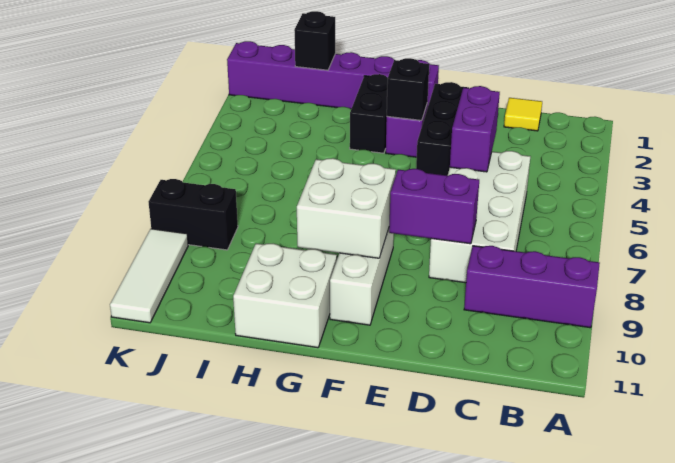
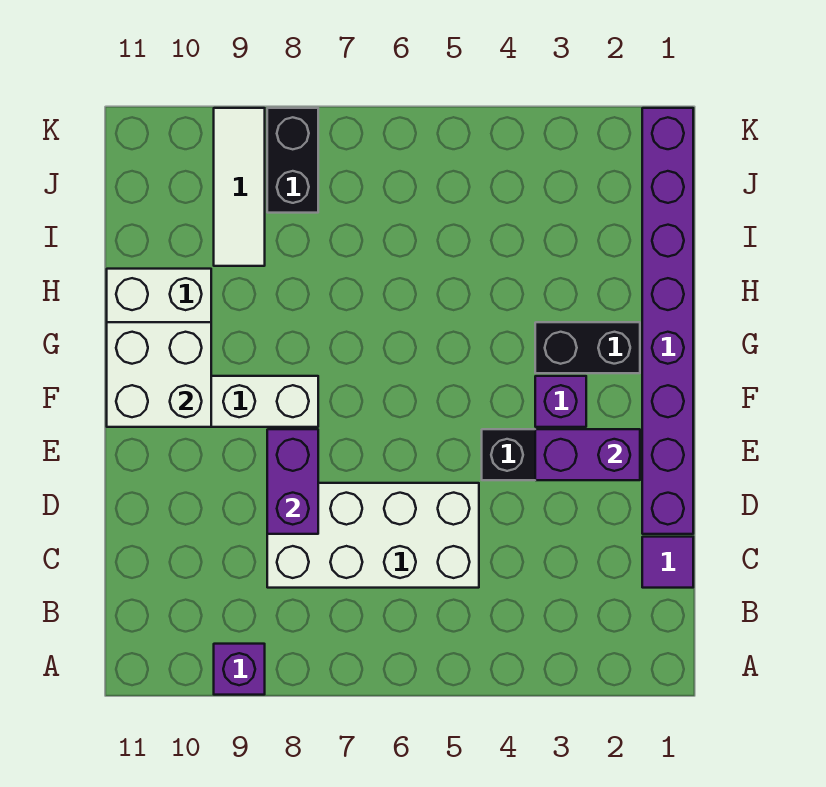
purple brick A9:C9 level 1 -> purple brick A9 level 1
yellow tile C1 level 1 -> purple tile C1 level 1
purple brick D4:D5 level 2 -> purple brick E2:E3 level 2
purple brick F1:K1 level 1 -> purple brick D1:K1 level 1
black brick F3 level 2 -> none
white brick F8:G9 level 2 -> white brick F10:G11 level 2
black brick I1 level 2 -> none
white tile K9:K11 level 1 -> white tile I9:K9 level 1

